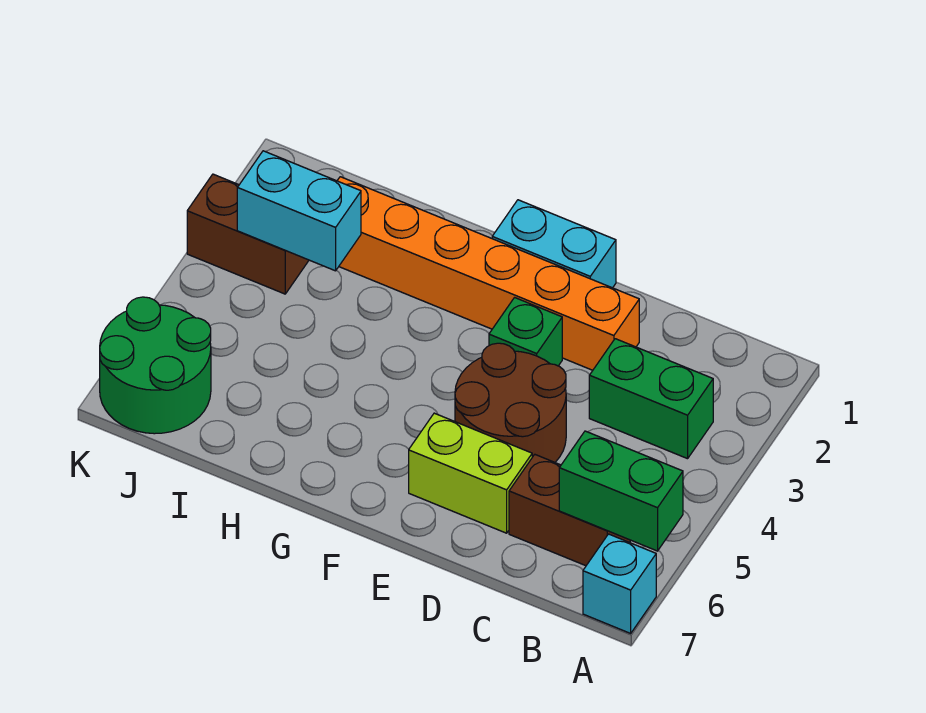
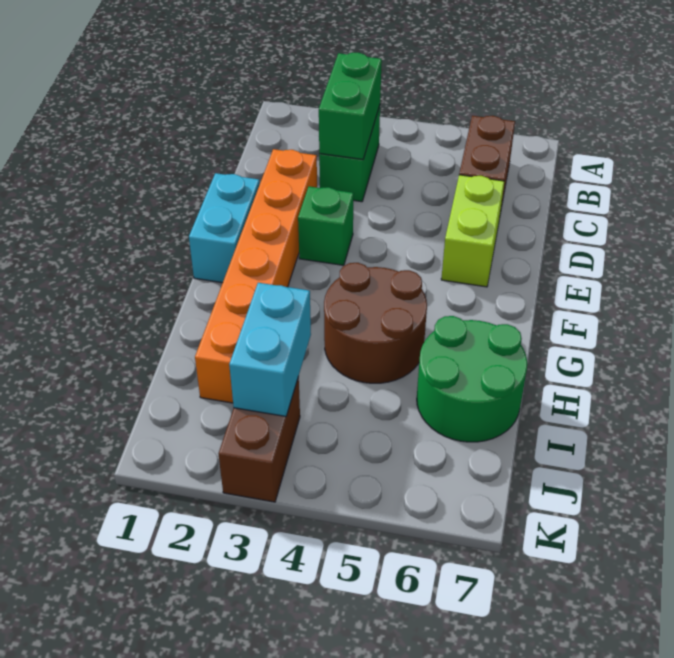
green brick A6:B6 level 2 -> green brick B3:C3 level 2
cyan brick A7 level 1 -> none
brown round brick D4:E5 level 1 -> brown round brick G4:H5 level 1
green round brick J6:K7 level 1 -> green round brick H6:I7 level 1

